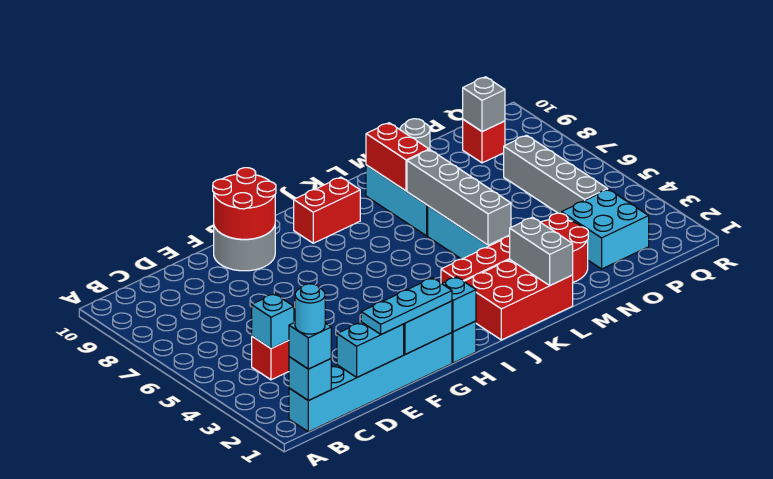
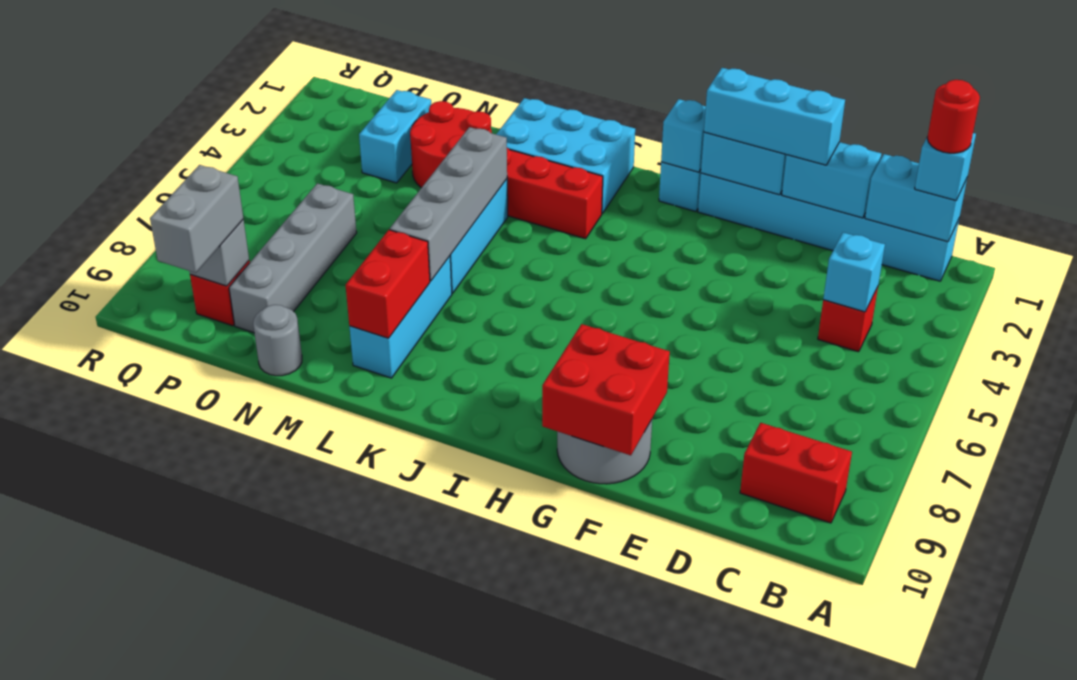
cyan brick B1 level 2 -> cyan brick B1:C1 level 2
cyan round brick B1 level 4 -> red round brick B1 level 4
cyan plate E1:G1 level 3 -> cyan brick E1:G1 level 3
red round brick F9:G10 level 2 -> red brick F9:G10 level 2
red brick I9:J9 level 1 -> red brick B9:C9 level 1
red brick J1:L2 level 1 -> cyan brick J1:L2 level 1
grey brick L1:L2 level 2 -> grey brick P9:P10 level 3
cyan brick O2:P3 level 1 -> cyan brick O2:O3 level 1
grey brick P4:P7 level 1 -> grey brick O6:O9 level 1

